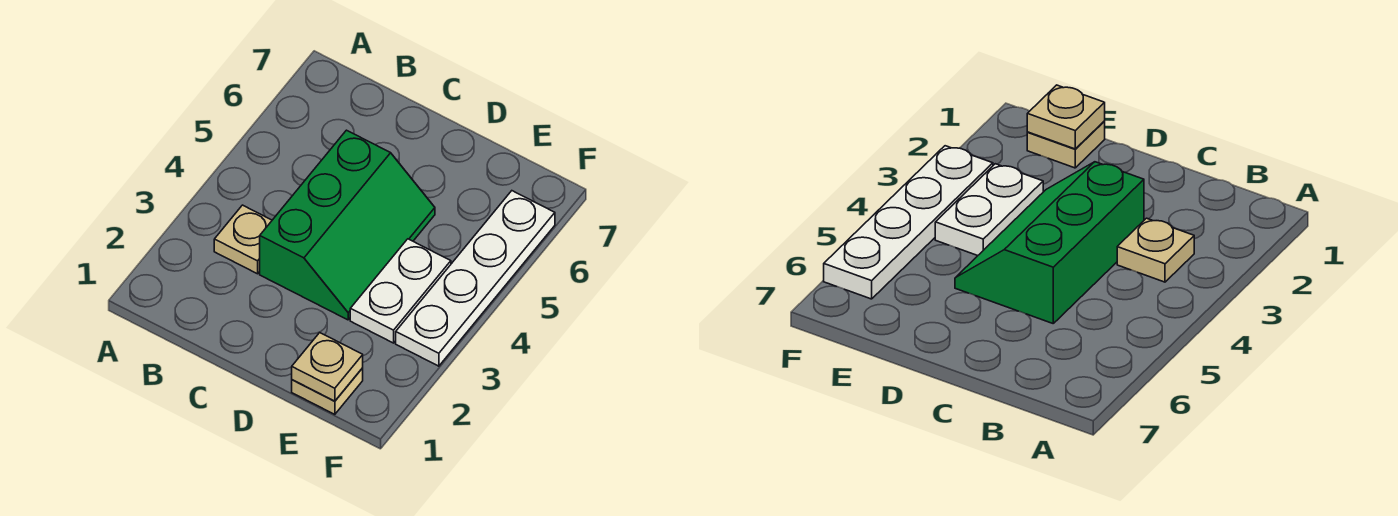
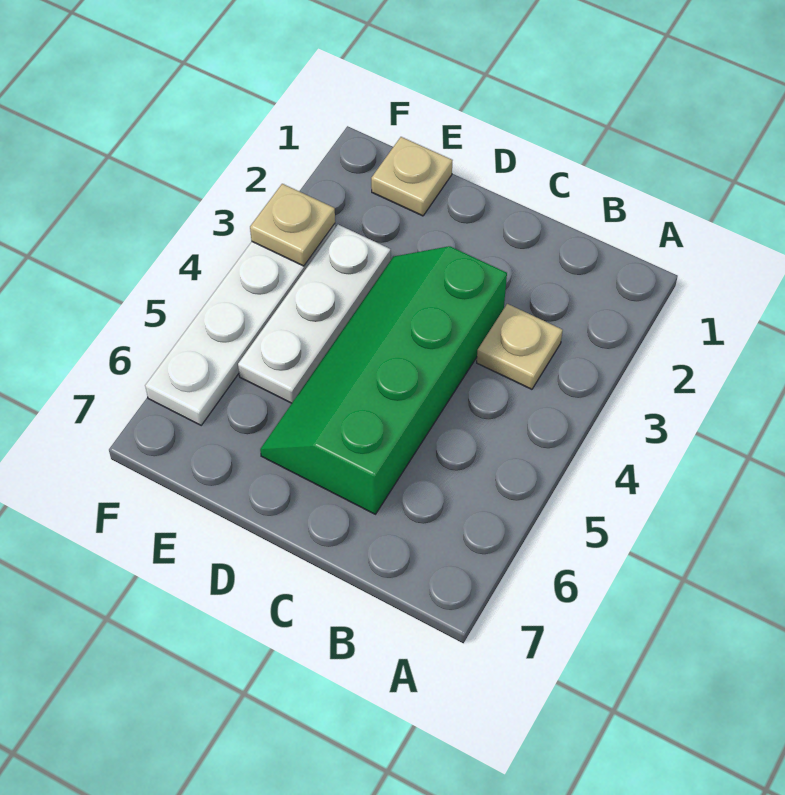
green slope C3:D5 level 1 top C -> green slope C3:D6 level 1 top C
tan plate E1 level 2 -> tan plate F3 level 2
white plate E3:E4 level 1 -> white plate E3:E5 level 1

